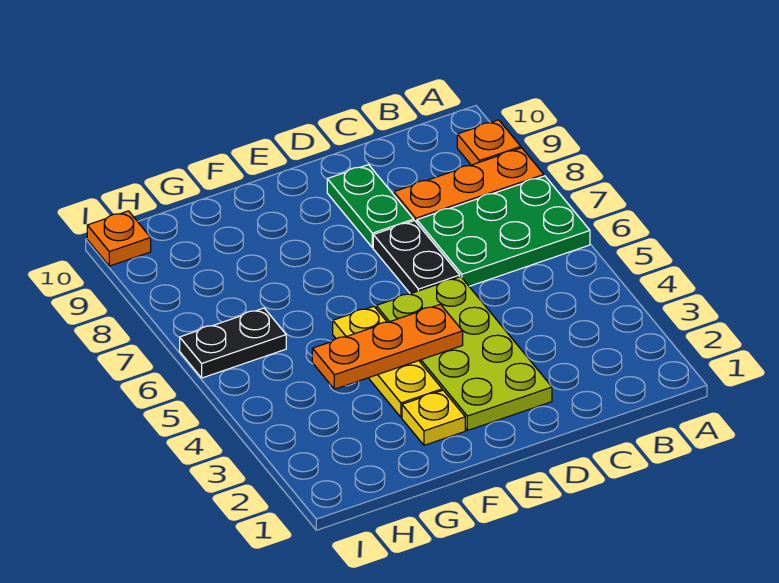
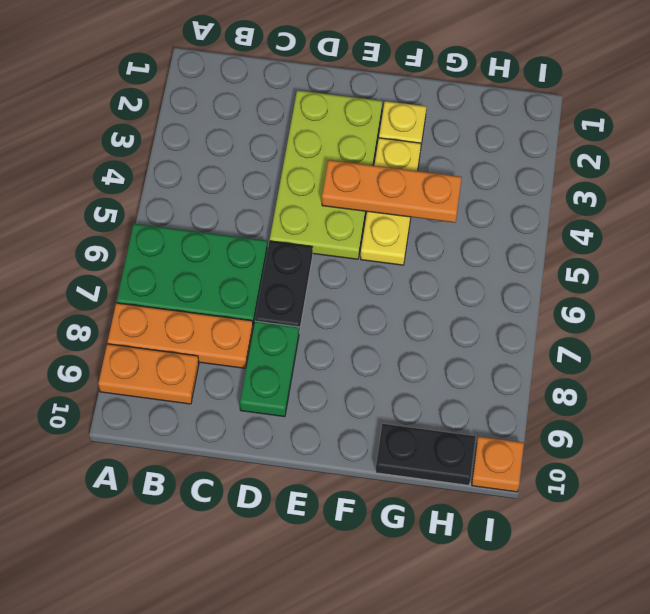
orange plate A9 level 1 -> orange plate A9:B9 level 1
black plate H6:I6 level 1 -> black plate G10:H10 level 1

